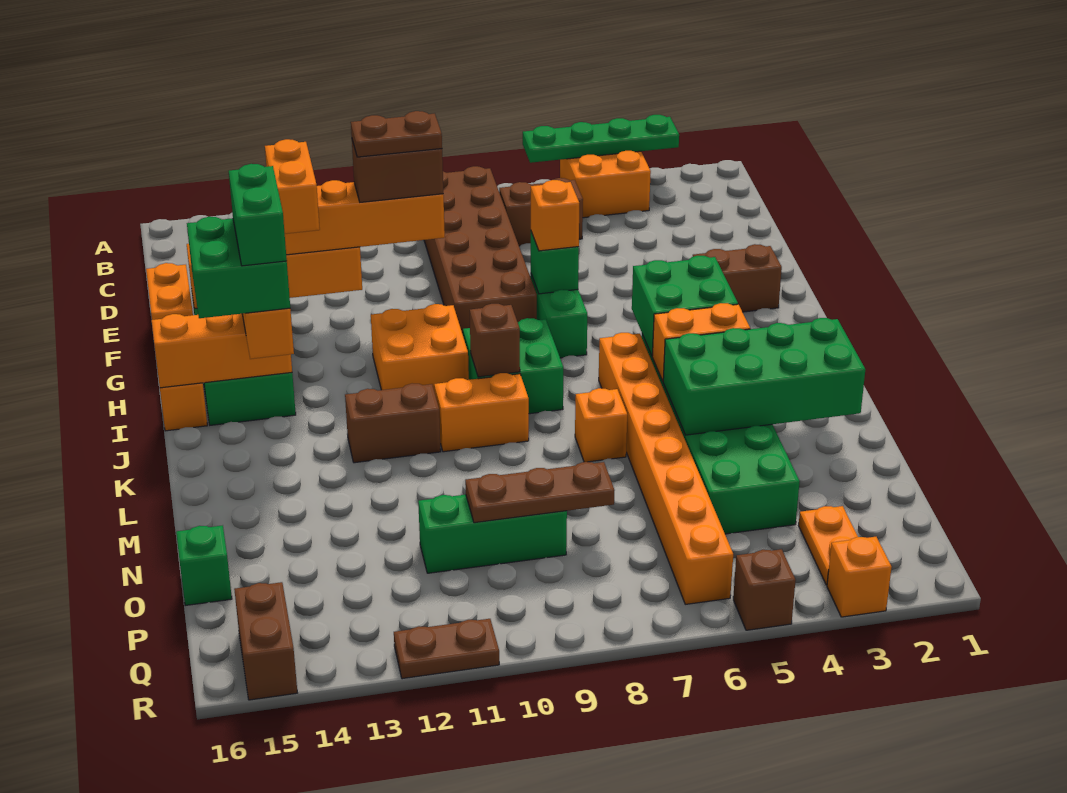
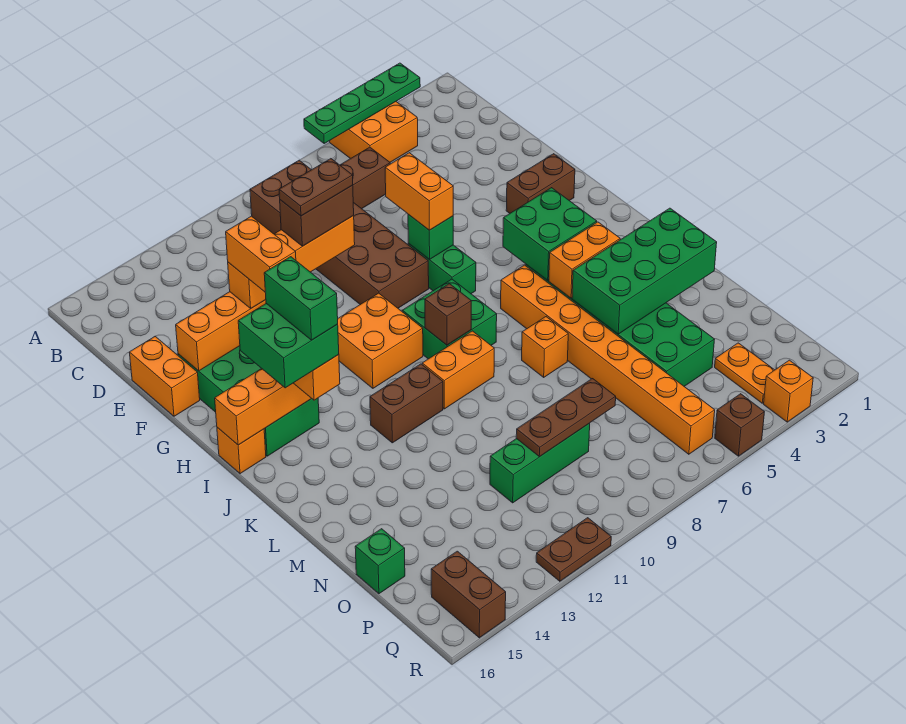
orange brick G7 level 3 -> orange brick F7:G7 level 3

